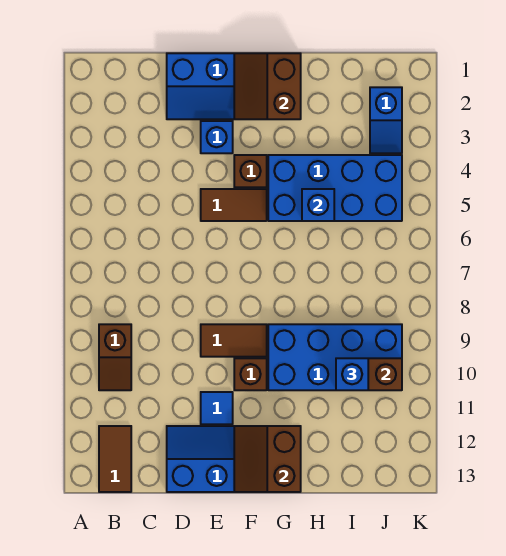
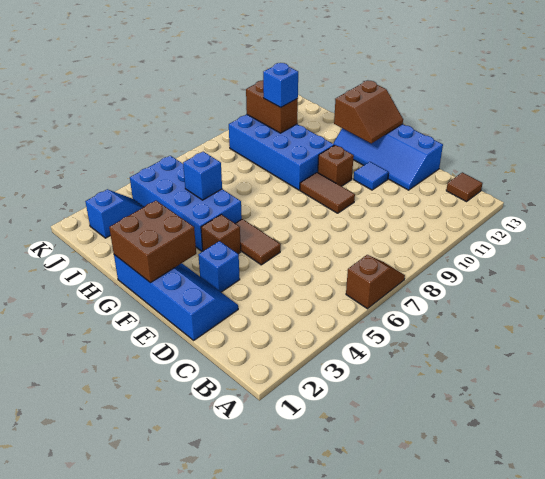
brown slope B9:B10 level 1 top 9 -> brown slope A6:A7 level 1 top 6
brown tile B12:B13 level 1 -> brown tile B13 level 1
brown slope F1:G2 level 2 top G -> brown brick F1:G2 level 2

